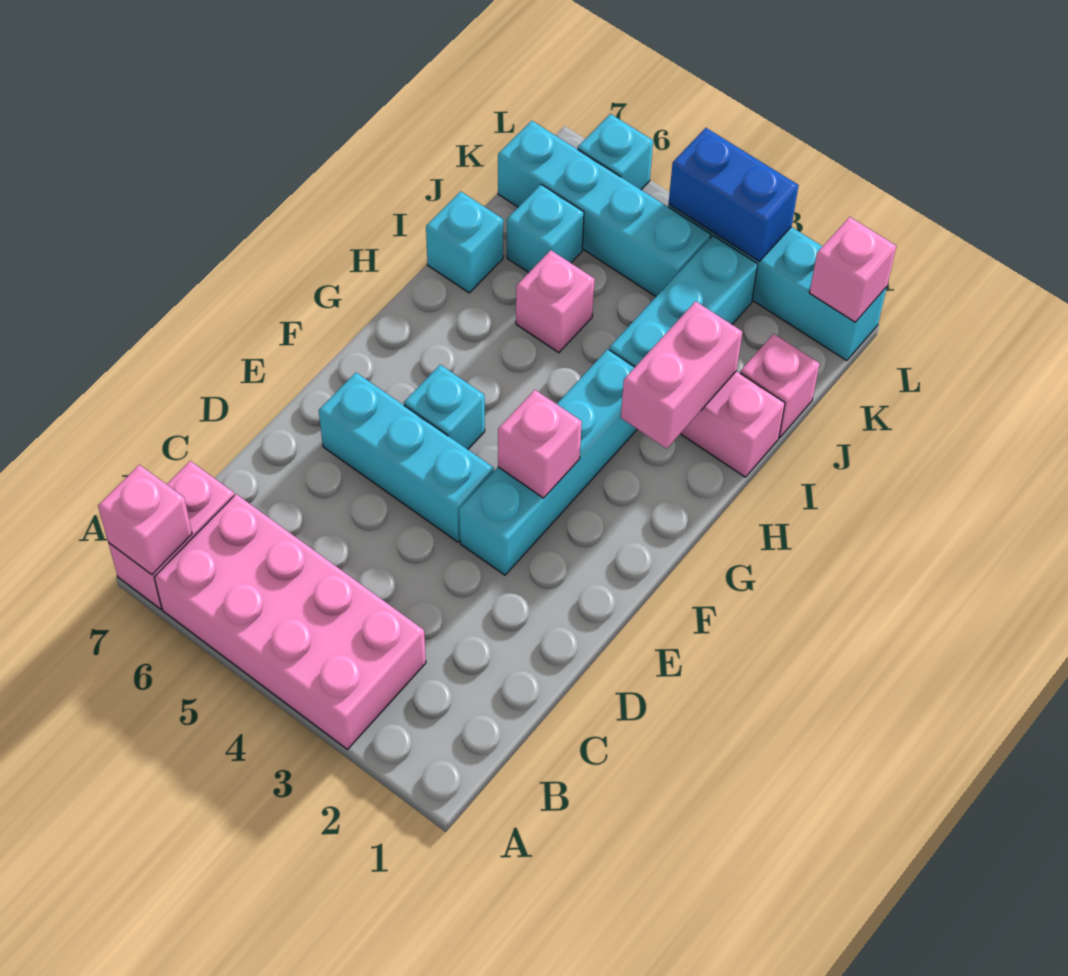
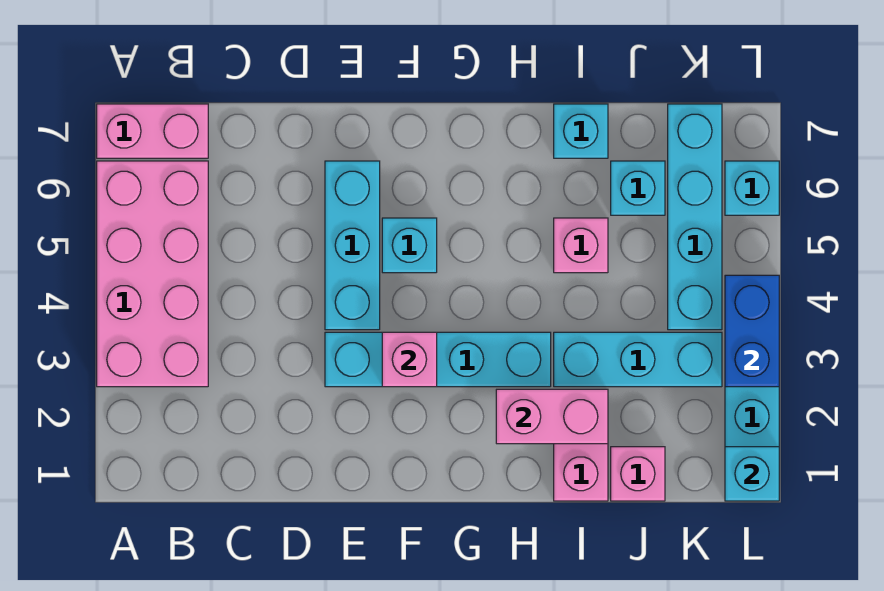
pink brick A7 level 2 -> none
pink brick L1 level 2 -> cyan brick L1 level 2

